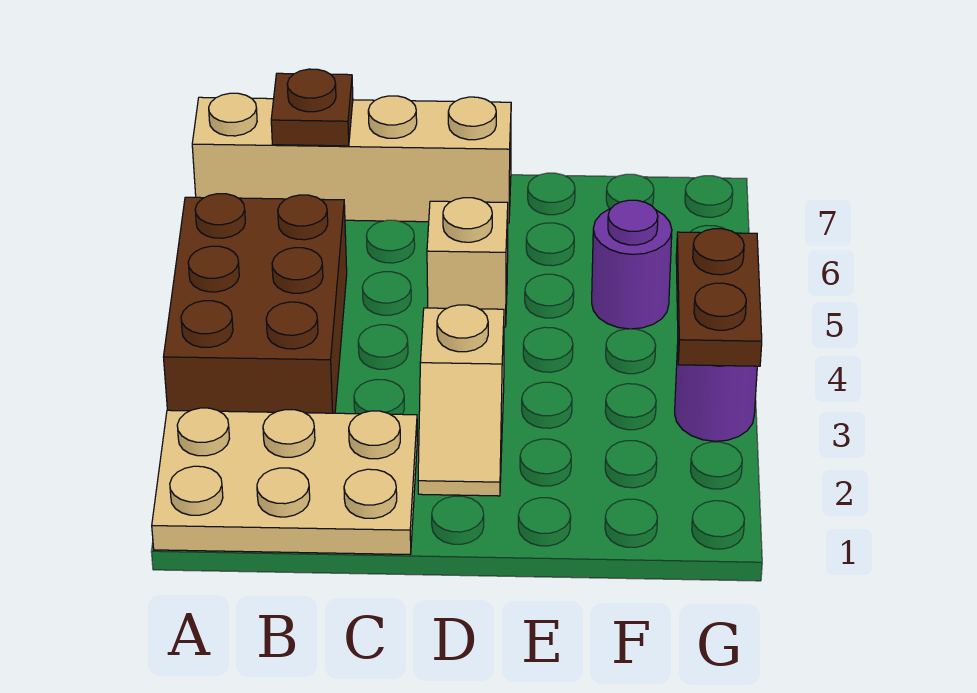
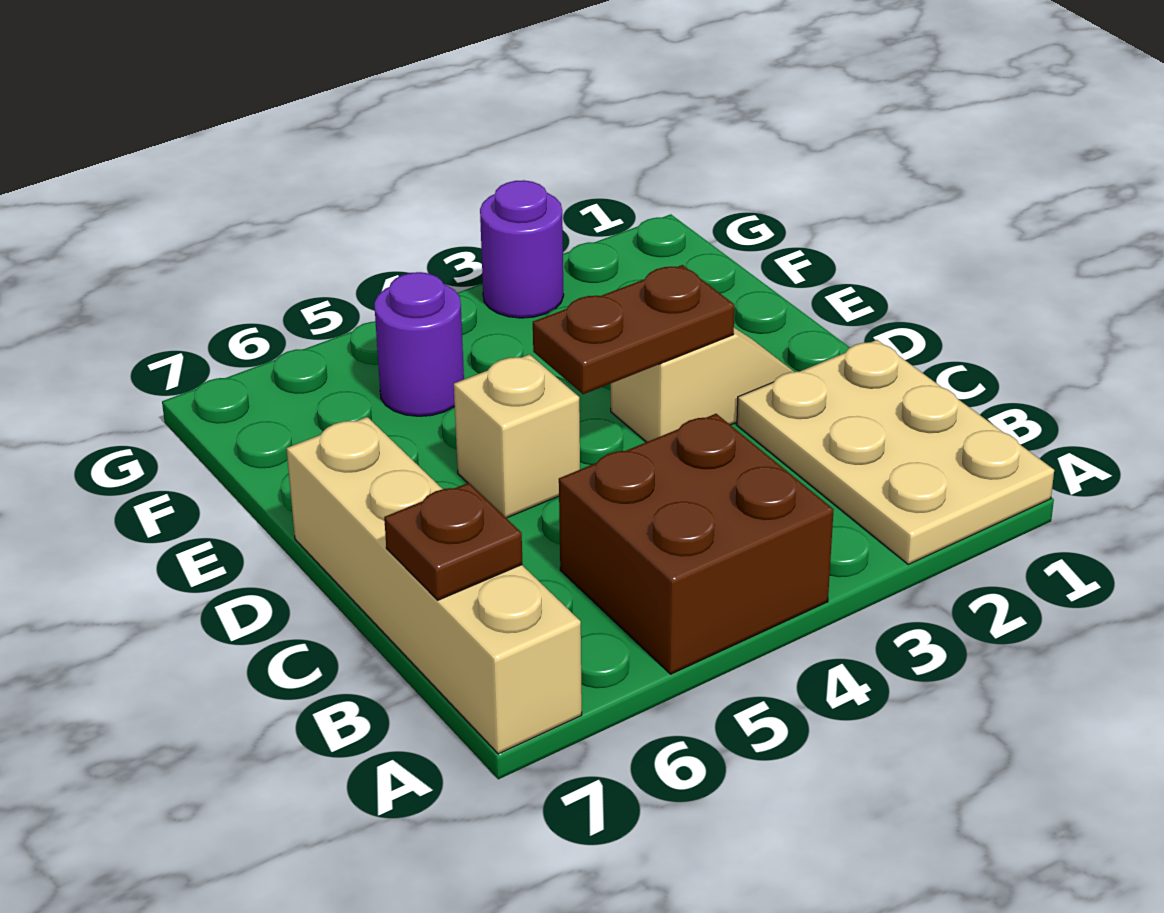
brown brick A3:B5 level 1 -> brown brick A4:B5 level 1
brown plate G3:G4 level 2 -> brown plate D3:D4 level 2

